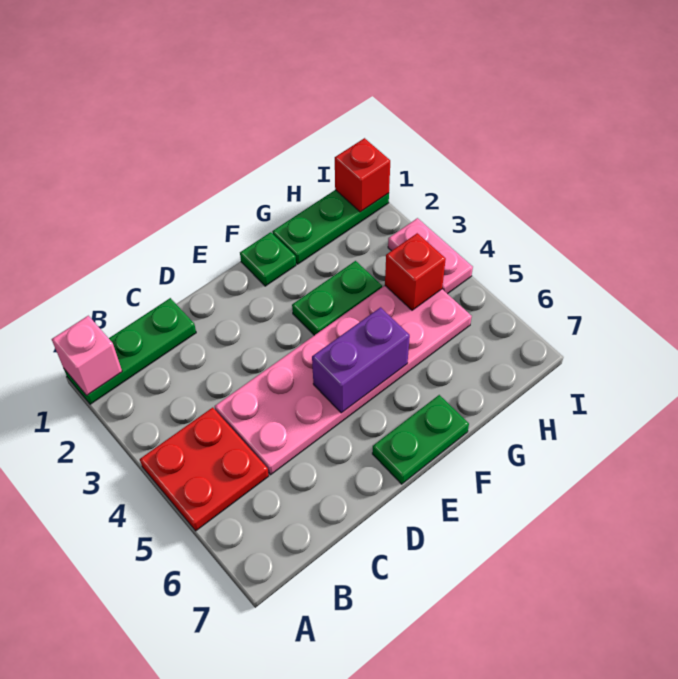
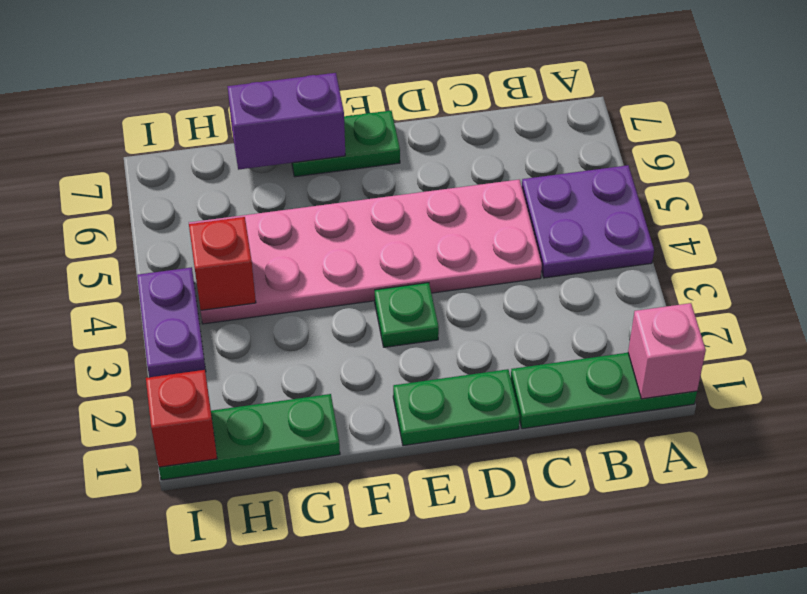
red plate A4:B5 level 1 -> purple plate A4:B5 level 1
purple brick E5:F5 level 2 -> purple brick F7:G7 level 2
green plate F1 level 1 -> green plate E3 level 1
green plate F3:G3 level 1 -> green plate D1:E1 level 1
pink plate I3:I4 level 1 -> purple plate I3:I4 level 1

